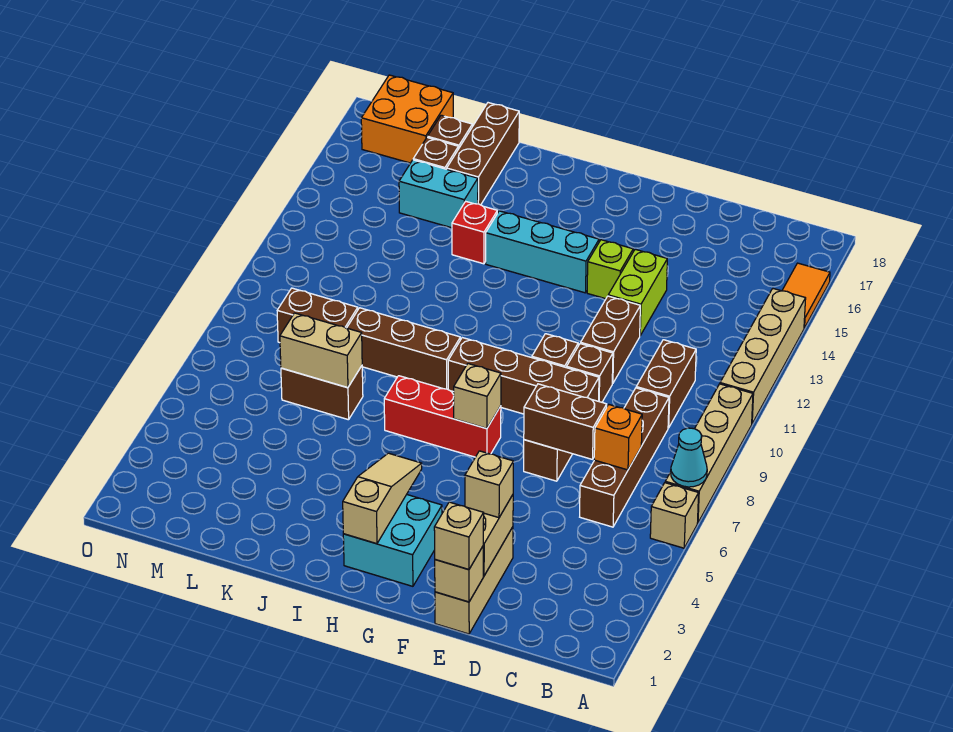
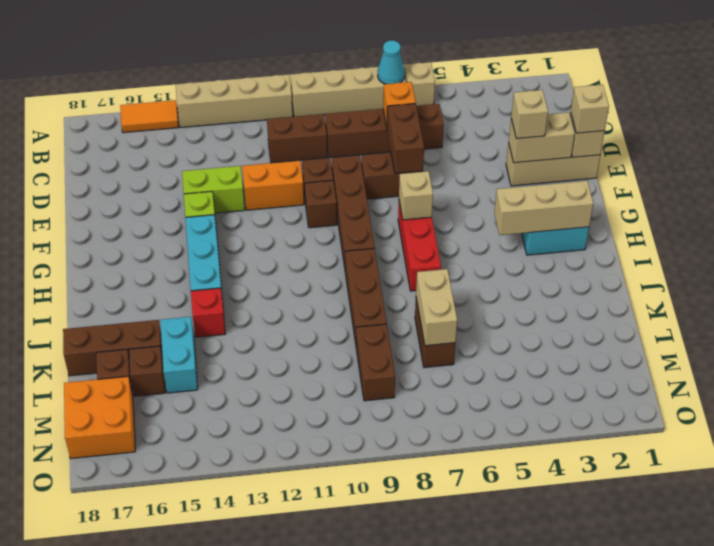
brown brick E11:E12 level 1 -> orange brick E11:E12 level 1
tan slope H2:H4 level 2 top 2 -> tan brick H2:H4 level 2

